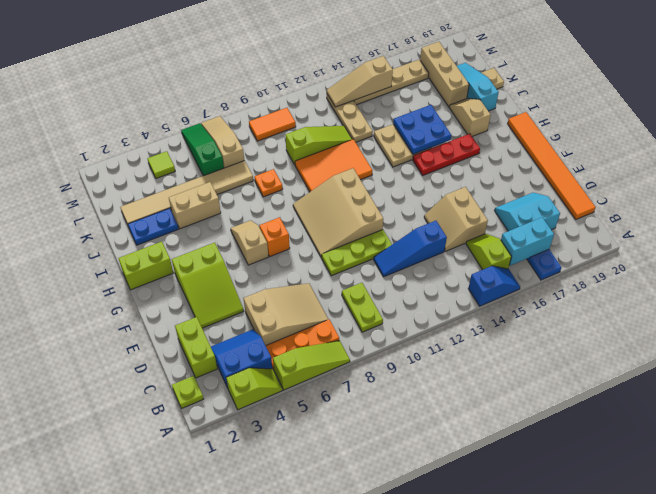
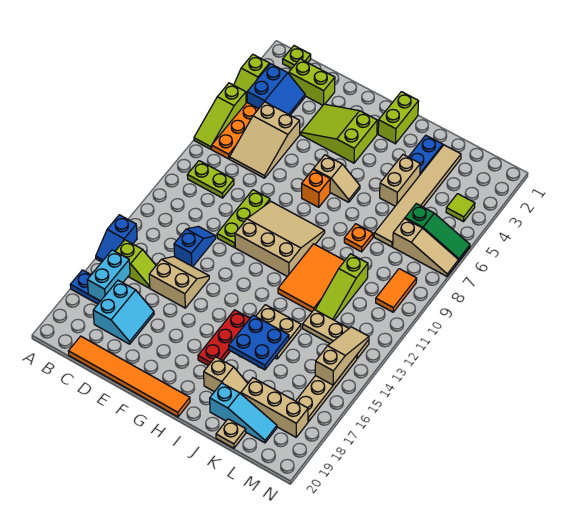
blue slope D11:D13 level 1 top 13 -> blue slope D12:D13 level 1 top 13

